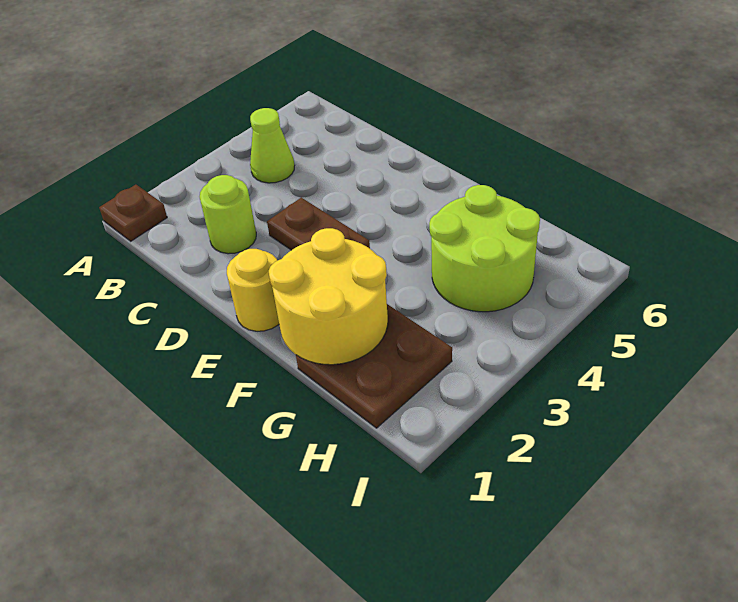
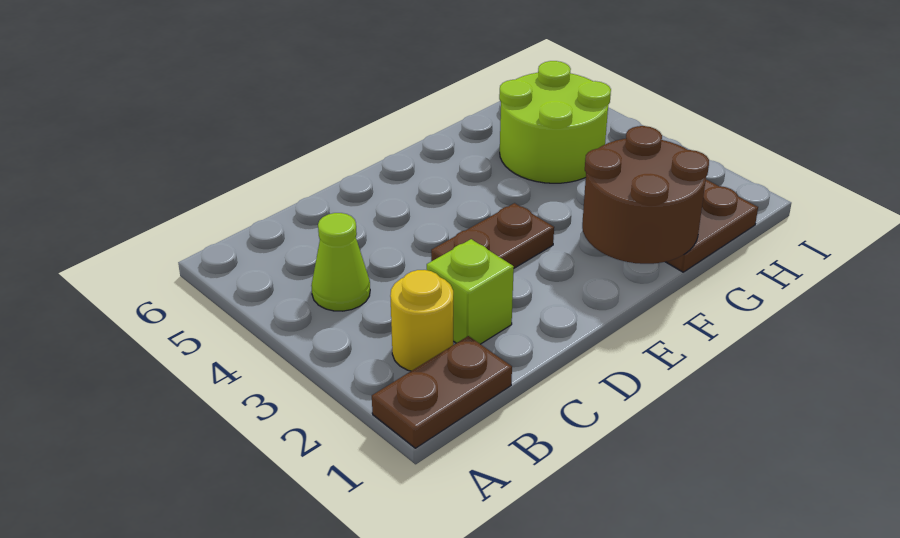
brown plate A1 level 1 -> brown plate A1:B1 level 1
lime round brick C2 level 1 -> lime brick C2 level 1
yellow round brick E1 level 1 -> yellow round brick B2 level 1
yellow round brick F1:G2 level 2 -> brown round brick F1:G2 level 2

